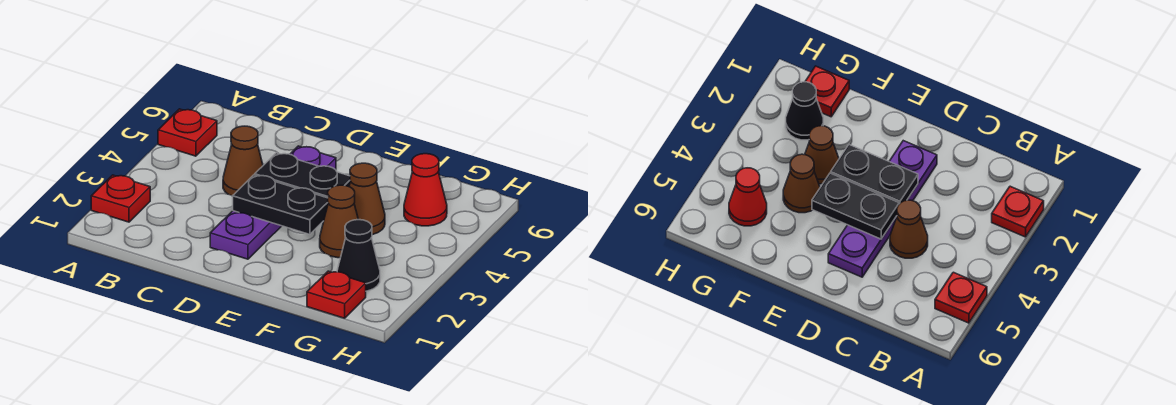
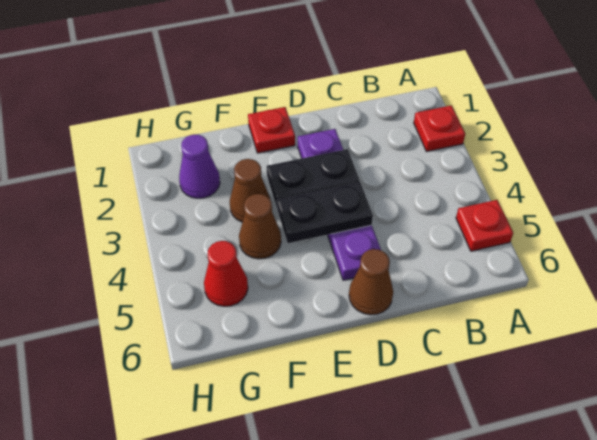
brown cone C4 level 1 -> brown cone D6 level 1
red plate G1 level 1 -> red plate E1 level 1
black cone G2 level 1 -> purple cone G2 level 1

